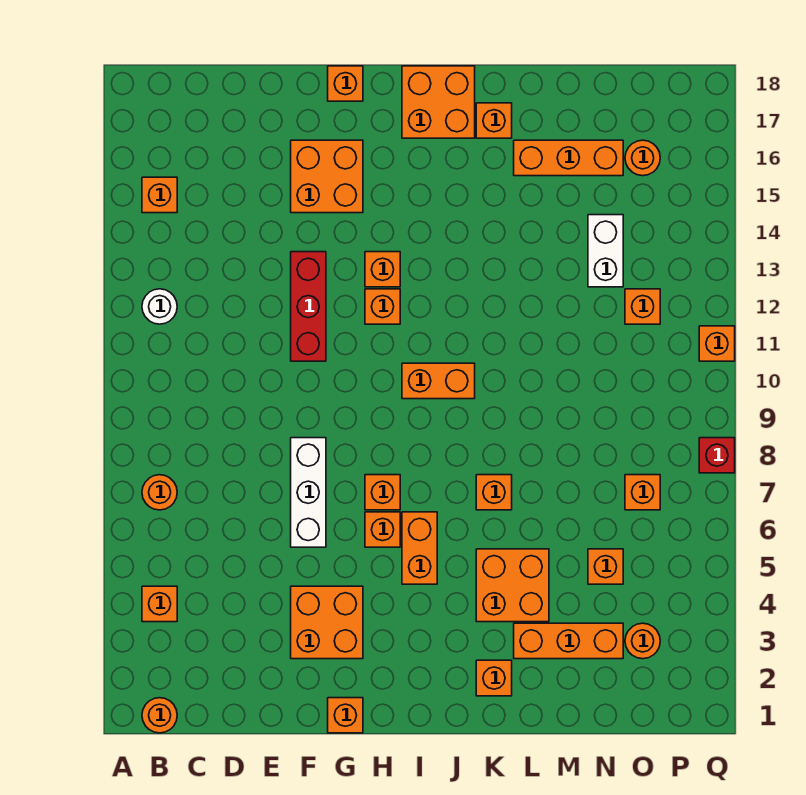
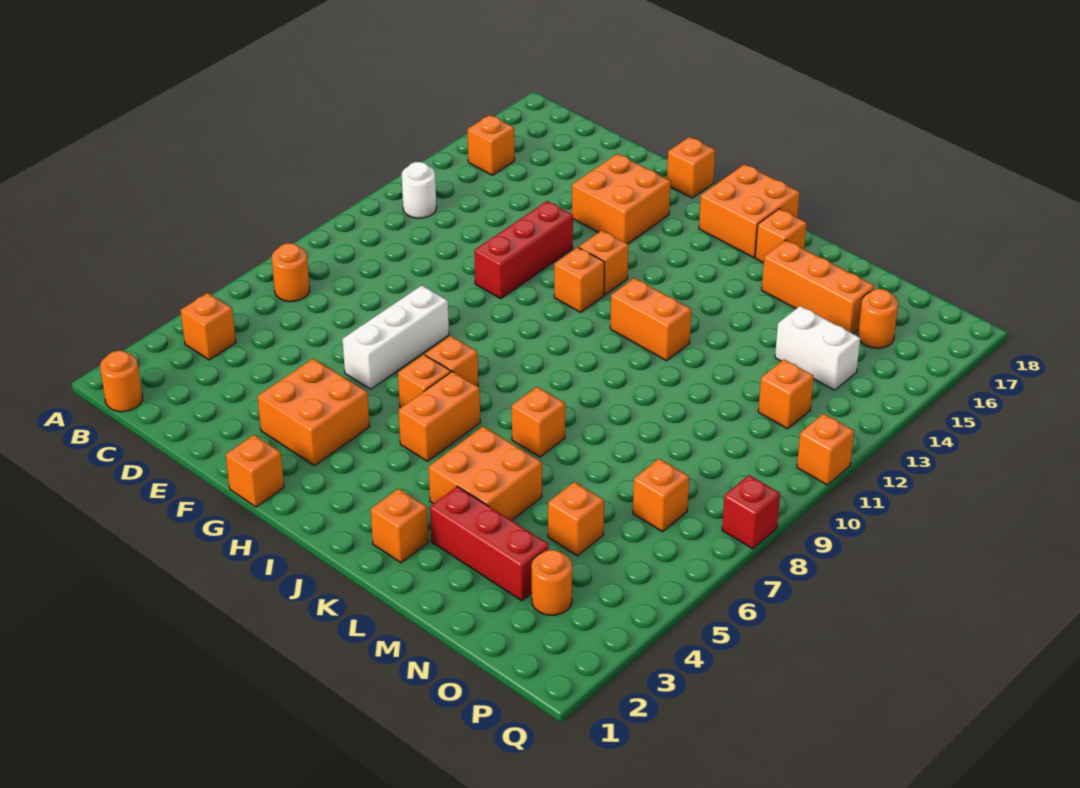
orange brick I10:J10 level 1 -> orange brick J12:K12 level 1
orange brick L3:N3 level 1 -> red brick L3:N3 level 1
white brick N13:N14 level 1 -> white brick N14:O14 level 1

